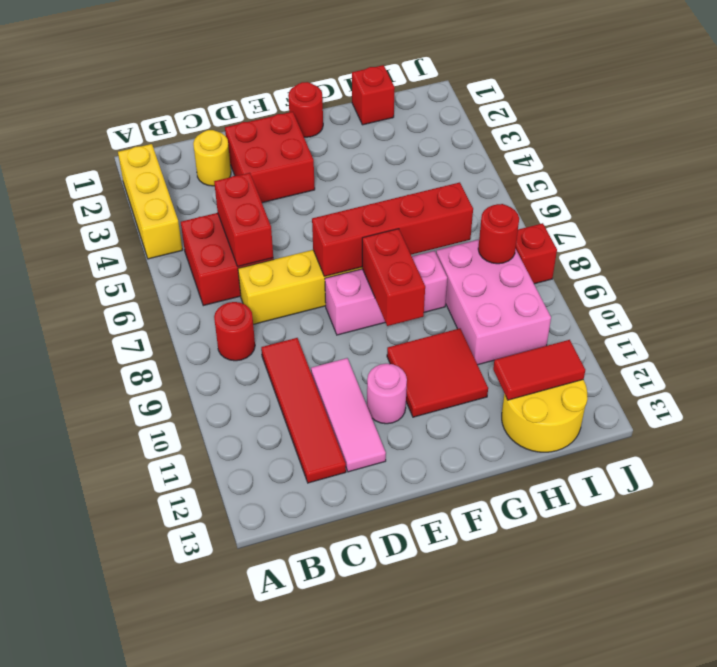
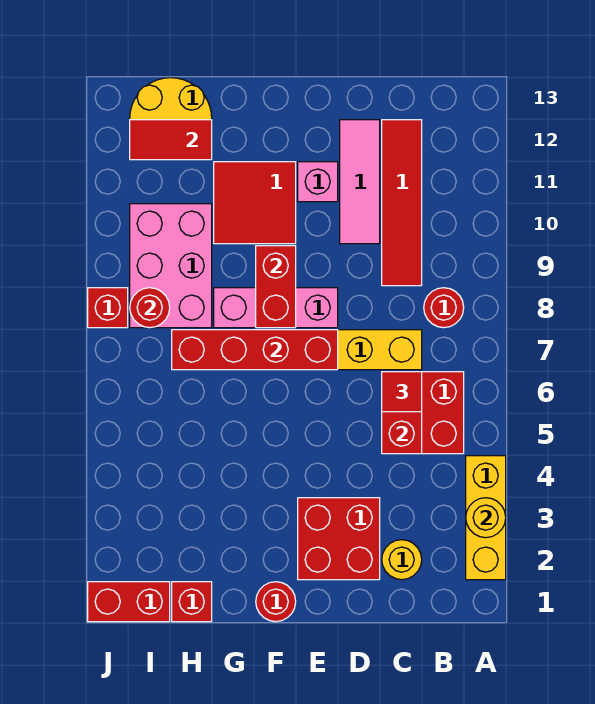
none -> yellow round brick A3 level 2
none -> red tile C6 level 3
pink round brick E11 level 1 -> pink brick E11 level 1
none -> red brick I1:J1 level 1

